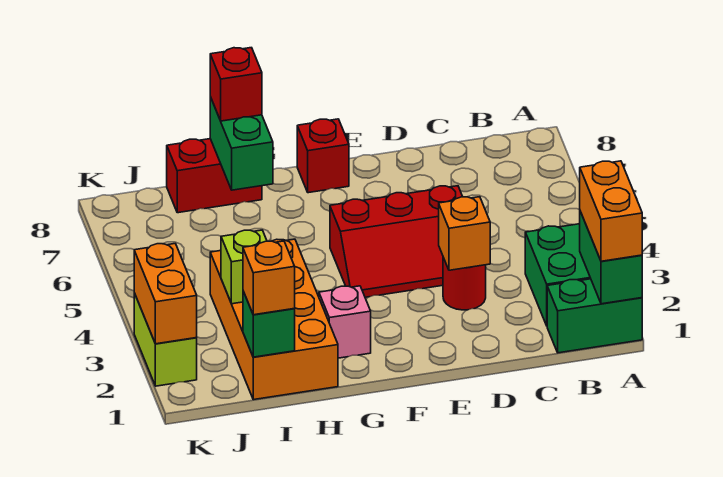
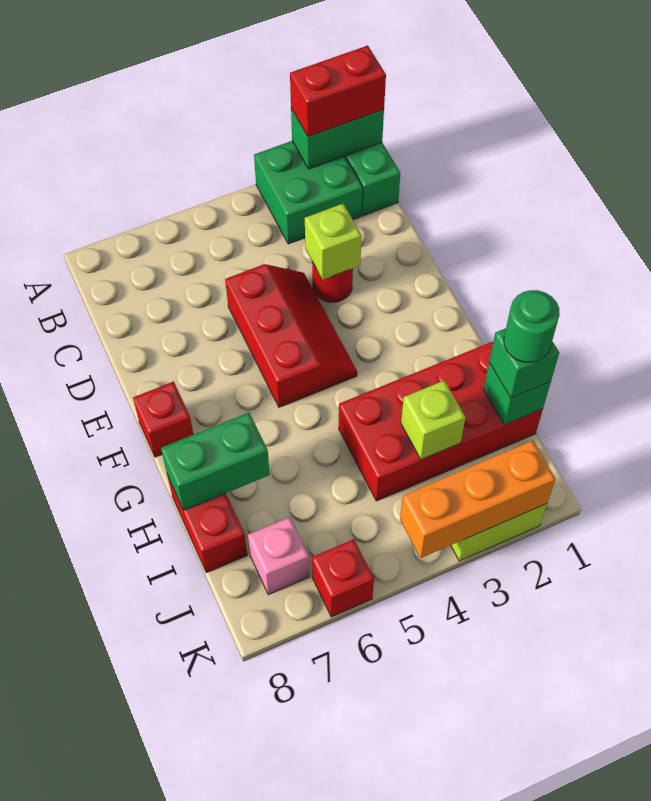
orange brick A1:A2 level 3 -> red brick A1:A2 level 3
orange brick D3 level 2 -> lime brick D3 level 2
pink brick G2 level 1 -> pink brick J7 level 1
orange brick H1:I4 level 1 -> red brick H1:I4 level 1
red brick H8 level 3 -> red brick K6 level 1
orange brick I1 level 3 -> green brick I1 level 3
none -> green round brick I1 level 4
orange brick K2:K3 level 2 -> orange brick K2:K4 level 2

